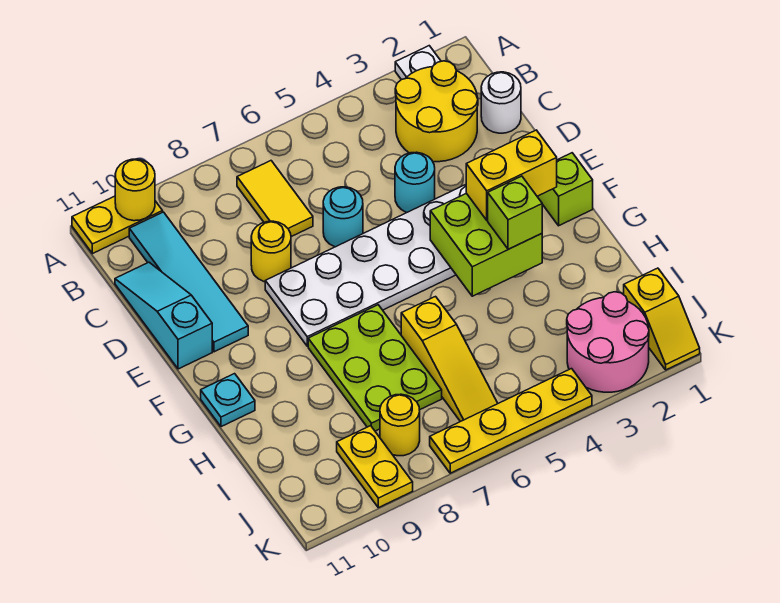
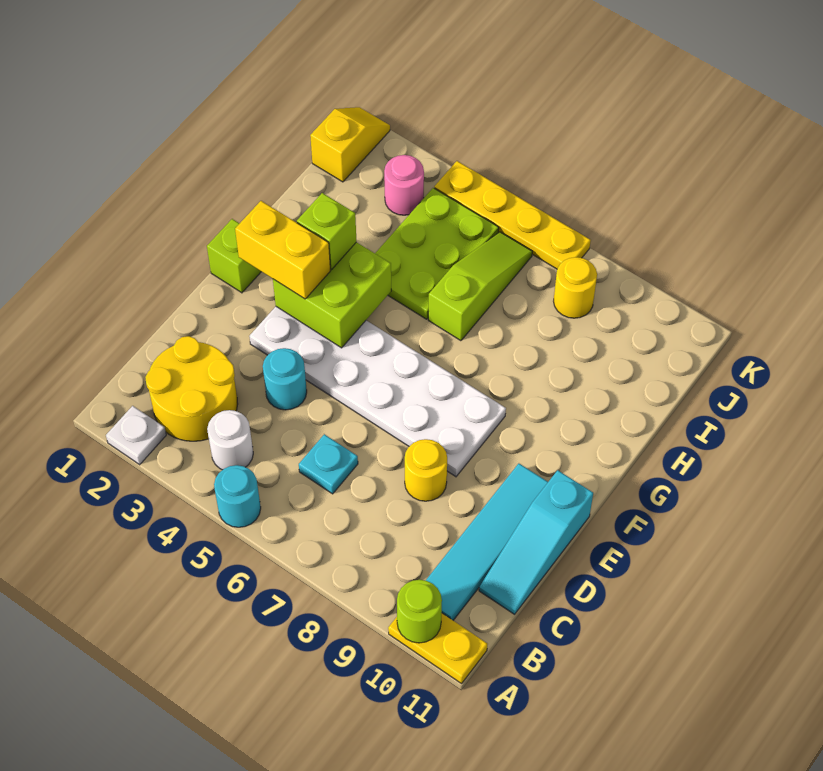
yellow round brick A10 level 2 -> lime round brick A10 level 2
yellow tile B7:C7 level 1 -> none
white round brick C1 level 1 -> white round brick B4 level 1
cyan round brick D6 level 1 -> cyan round brick A5 level 1
lime plate G7:I8 level 1 -> lime plate H4:J5 level 1
cyan plate G11 level 1 -> cyan plate C6 level 1
yellow slope H6:J6 level 1 top H -> lime slope H6:J6 level 1 top H
pink round brick J2:K3 level 1 -> pink round brick J3 level 1
yellow plate J9:K9 level 1 -> none

